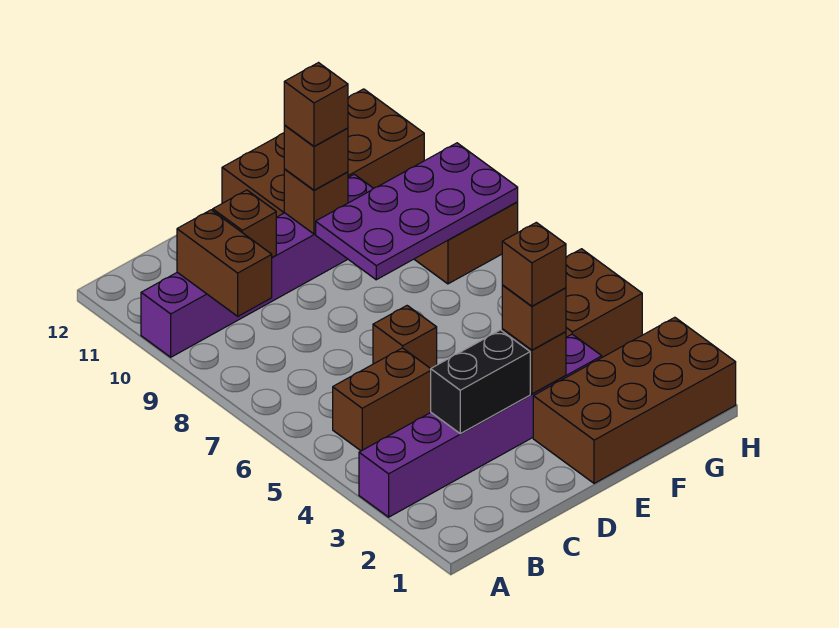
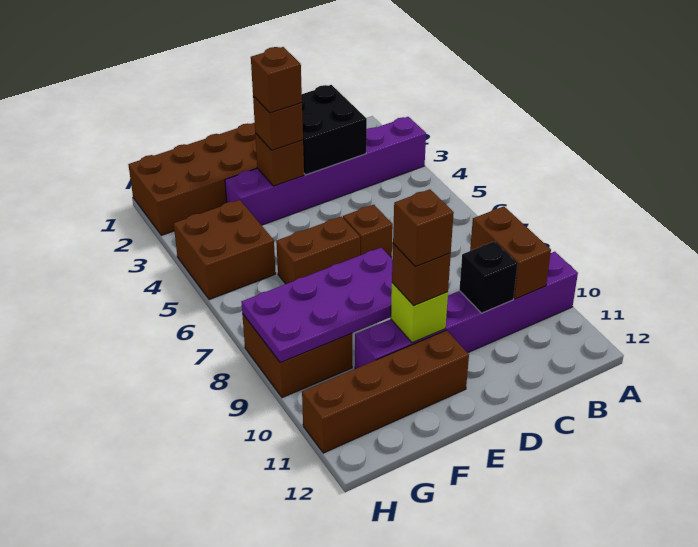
brown brick B5:C5 level 1 -> brown brick E6:F6 level 1
black brick C3:D3 level 2 -> black brick C2:D3 level 2
brown brick C10 level 2 -> black brick C10 level 2
brown brick E10 level 2 -> lime brick E10 level 2
brown brick E11:H12 level 1 -> brown brick E11:H11 level 1

